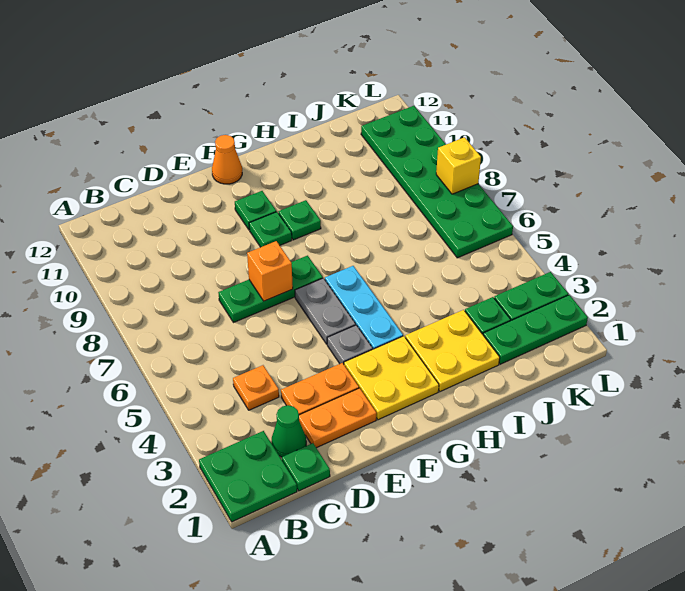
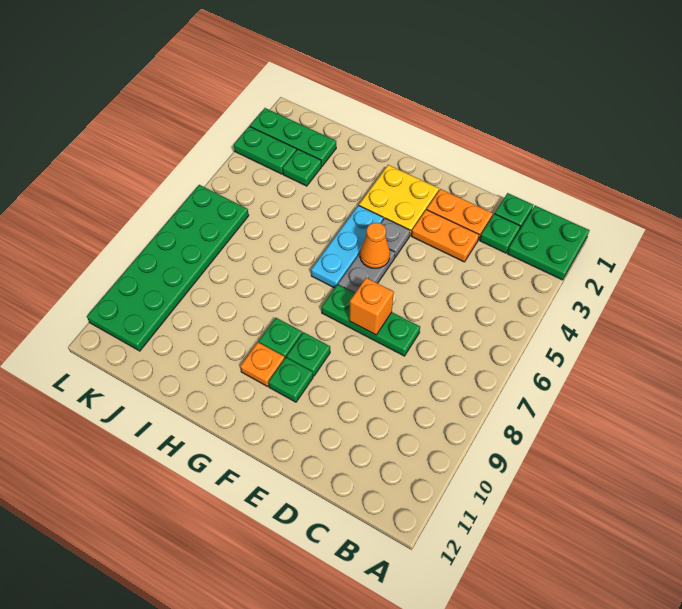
green cone C2 level 1 -> green plate C2 level 1
orange plate C4 level 1 -> orange plate G10 level 1
orange cone F12 level 1 -> orange cone F5 level 2
yellow plate H2:I3 level 1 -> none
yellow brick L8 level 2 -> none

